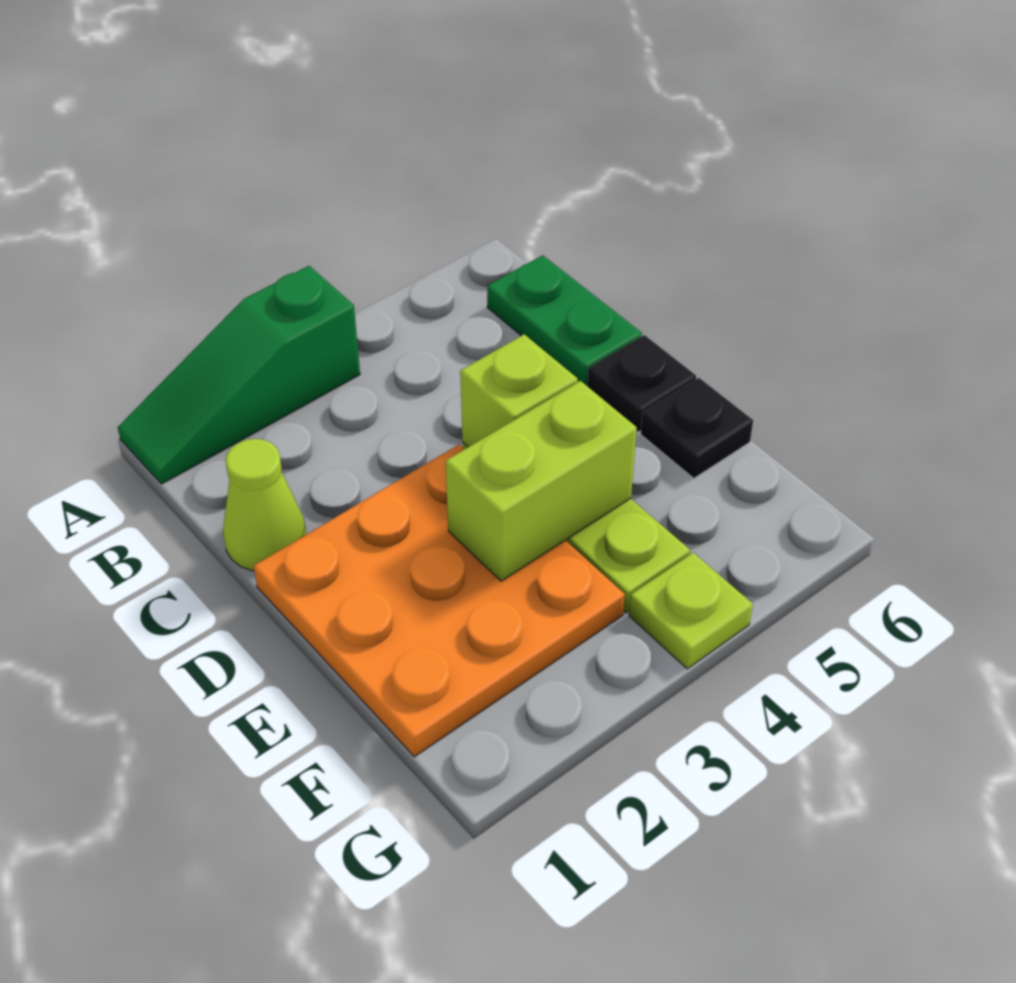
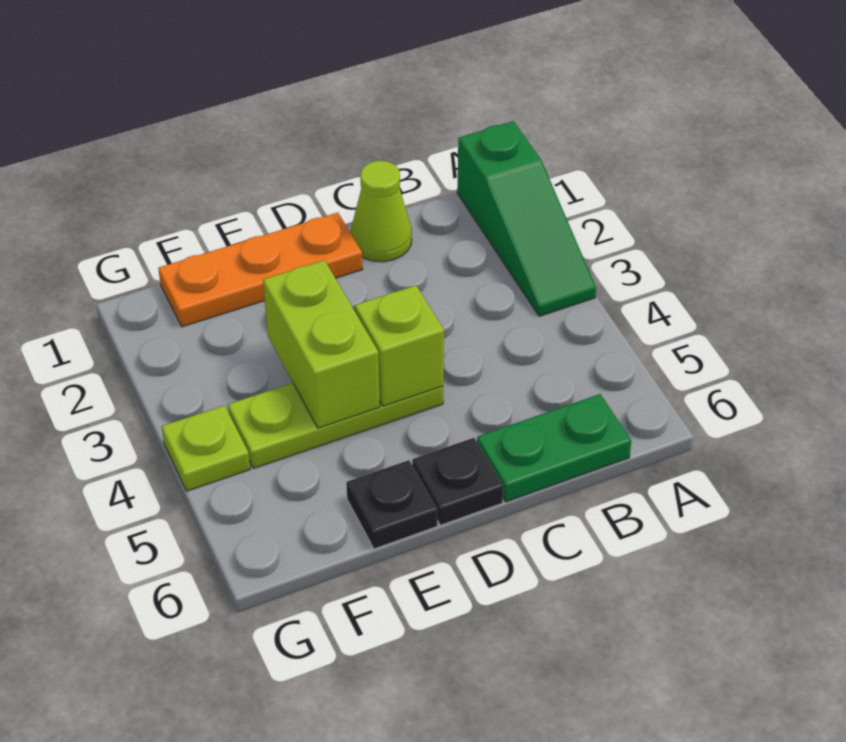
green slope A1:A3 level 1 top 3 -> green slope A1:A3 level 1 top 1
orange plate D1:F3 level 1 -> orange plate D1:F1 level 1

